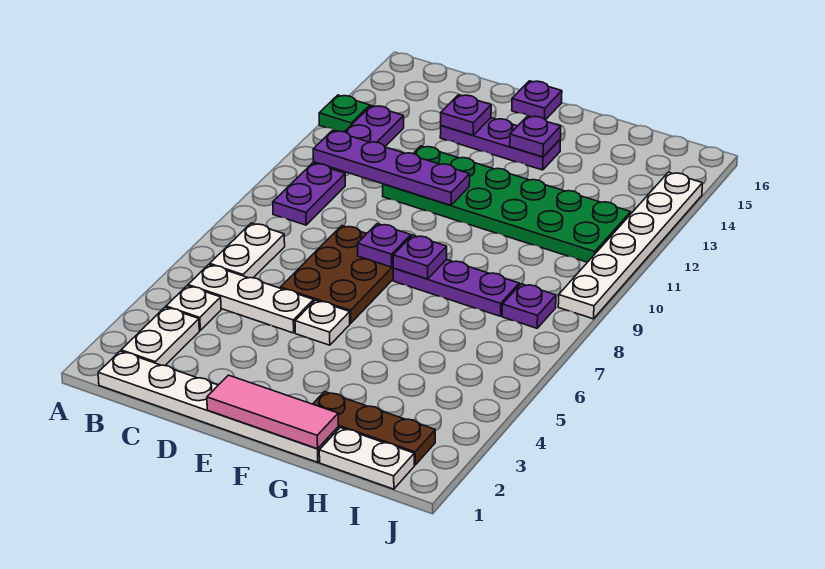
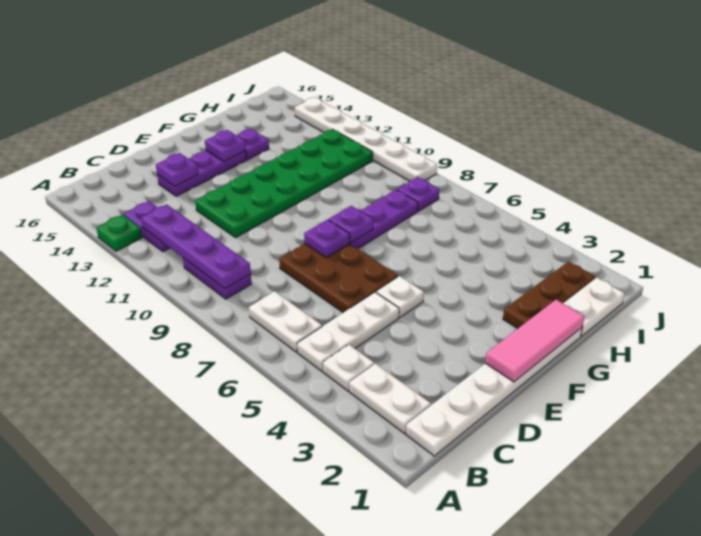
purple plate B11:E11 level 2 -> purple plate B9:B12 level 2
purple plate E16 level 1 -> purple plate G14 level 1

